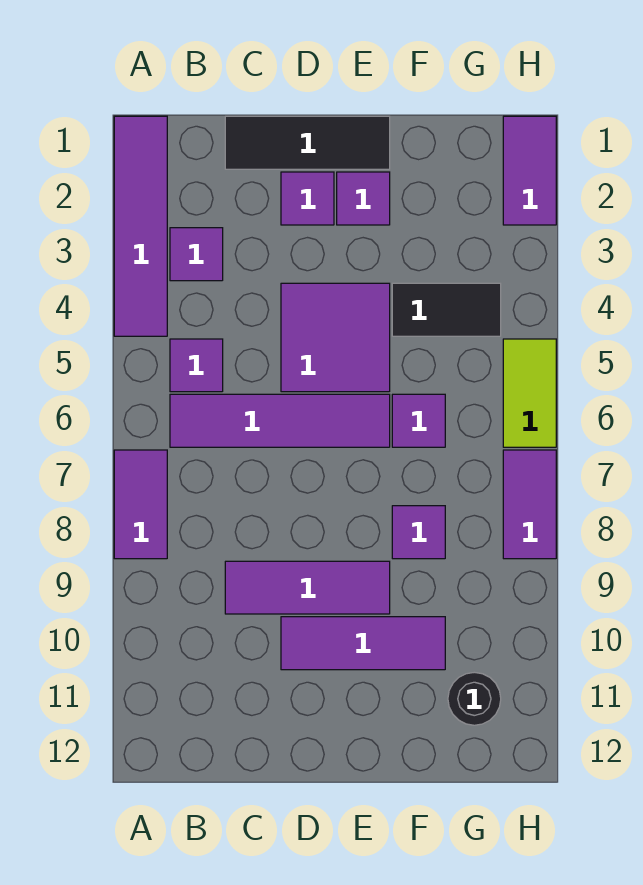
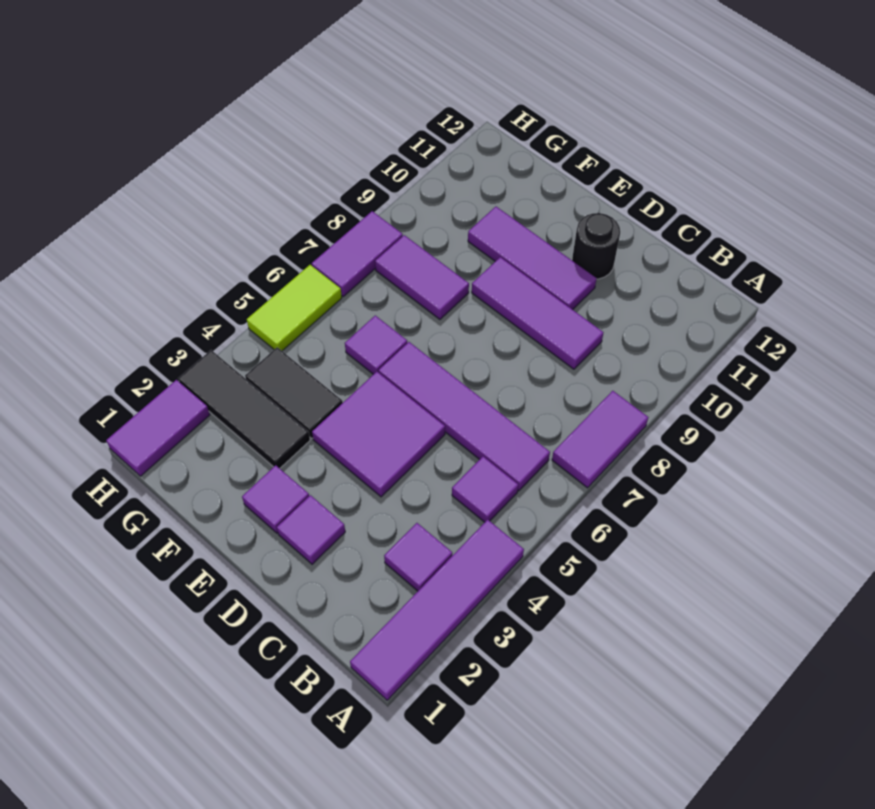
black tile C1:E1 level 1 -> black tile F3:H3 level 1
purple tile F8 level 1 -> purple tile F8:G8 level 1
black round brick G11 level 1 -> black round brick D11 level 1

